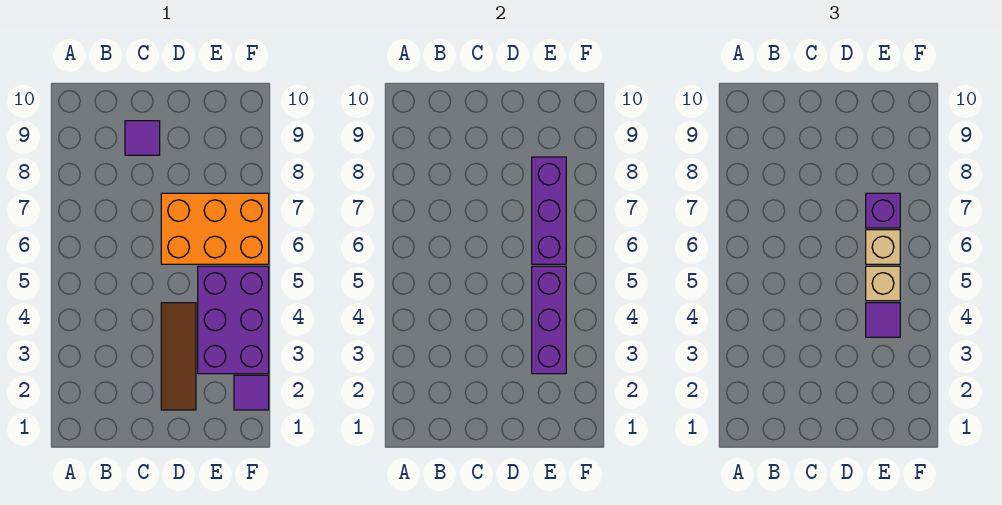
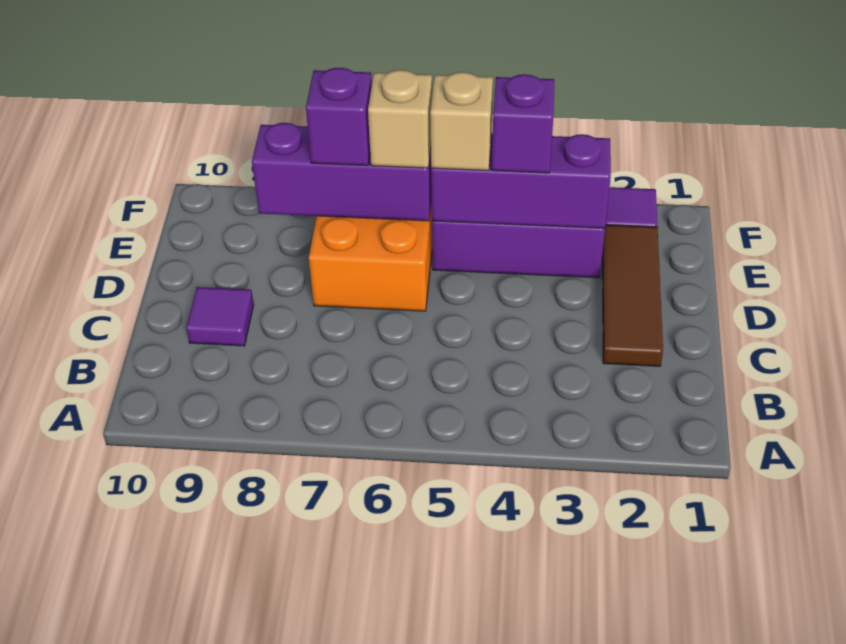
brown tile D2:D4 level 1 -> brown tile C2:E2 level 1
purple tile E4 level 3 -> purple brick E4 level 3

